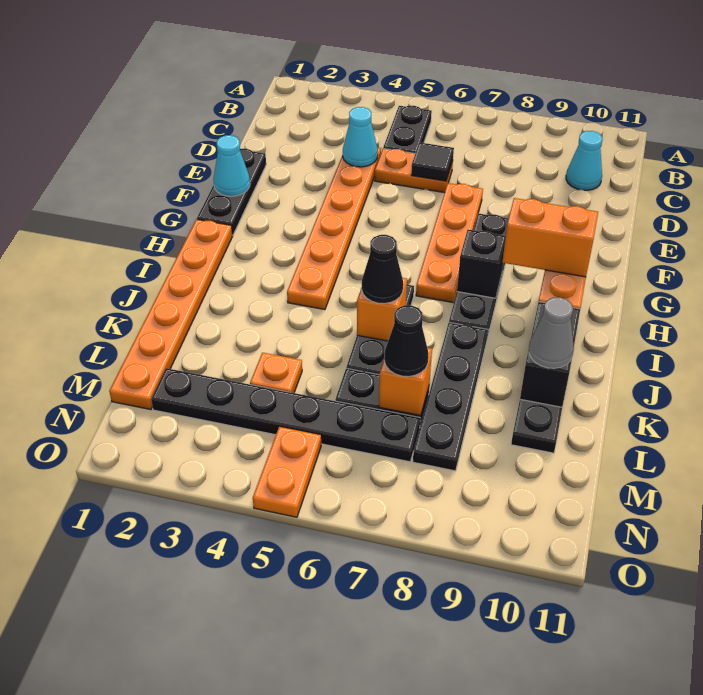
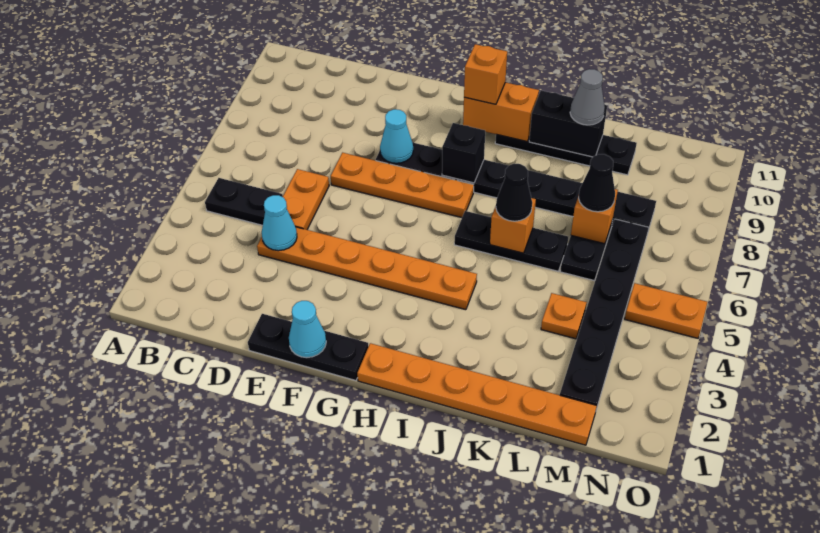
cyan cone C10 level 1 -> cyan cone F8 level 2
black tile D6 level 2 -> none
orange brick H9:H10 level 3 -> orange brick H10 level 3

